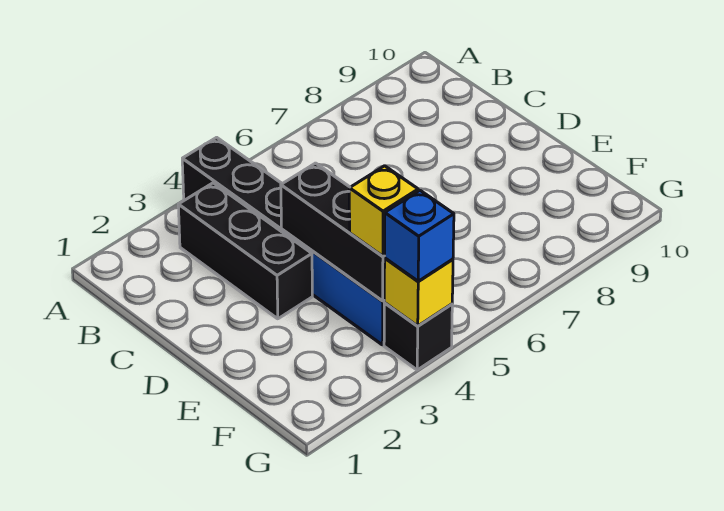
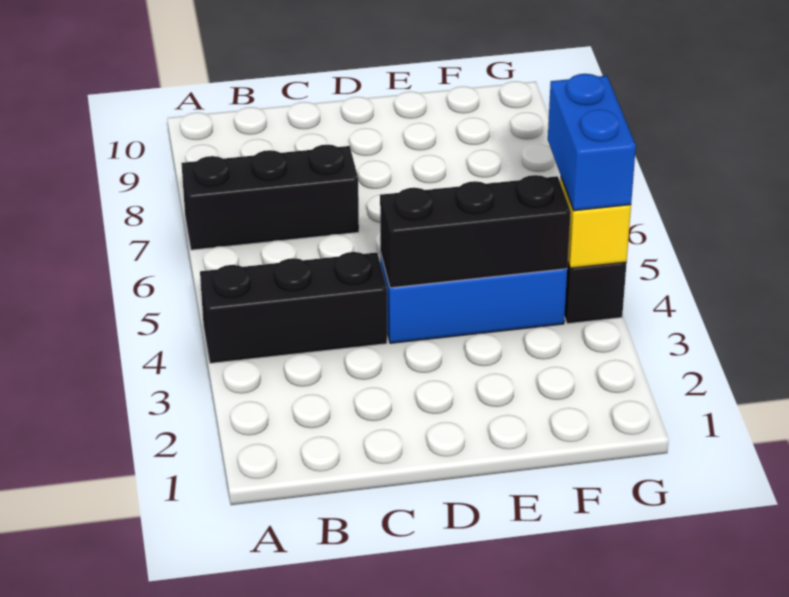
black brick B3:D3 level 1 -> black brick A7:C7 level 1
yellow brick F4 level 3 -> none
blue brick G4 level 3 -> blue brick G4:G5 level 3

